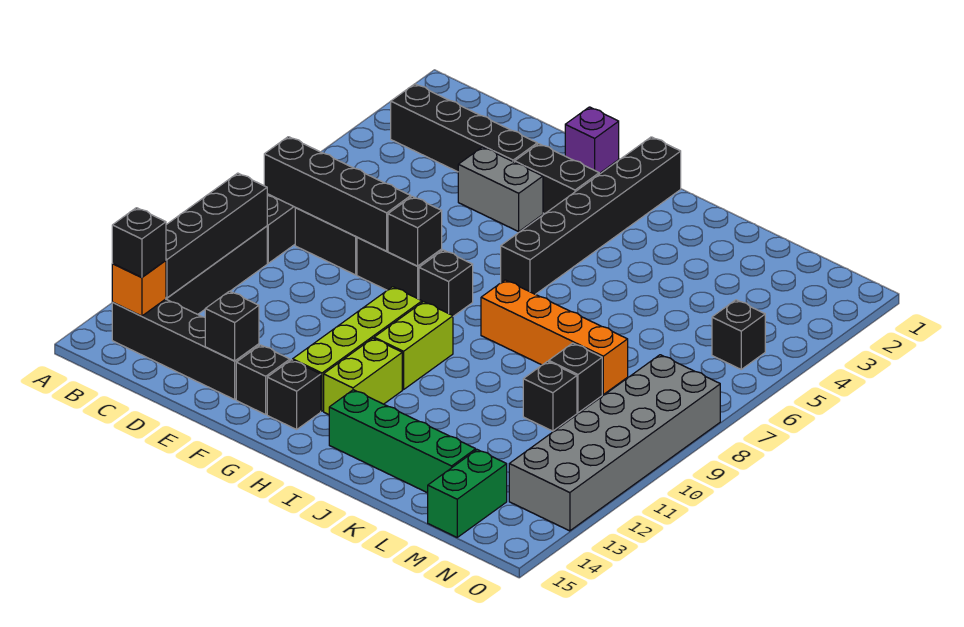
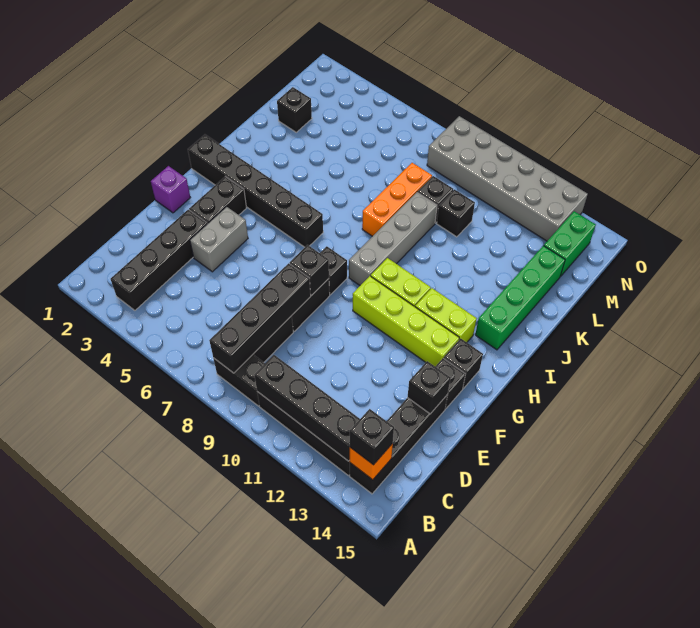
none -> grey brick H9:K9 level 1
orange brick I8:L8 level 1 -> orange brick J8:L8 level 1
green brick M14:M15 level 1 -> green brick M14:N14 level 1
black brick N5 level 1 -> black brick L2 level 1

